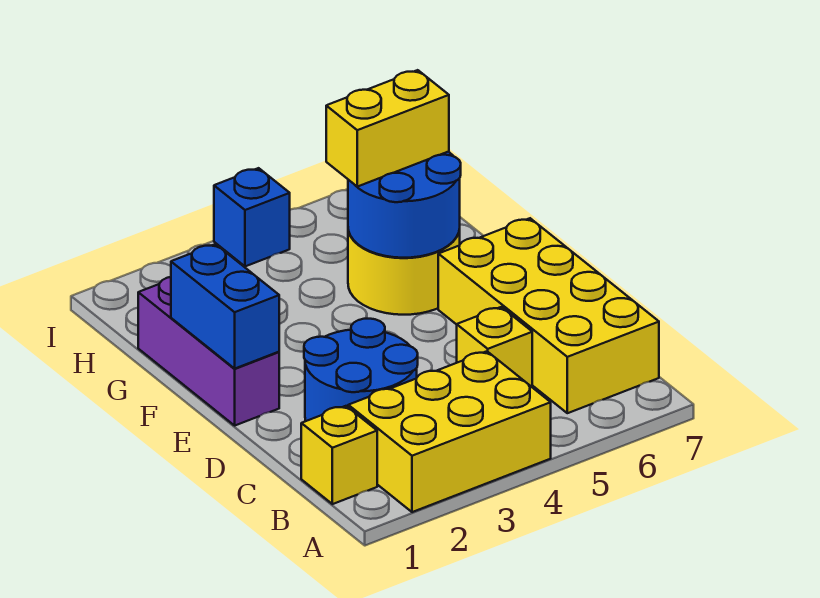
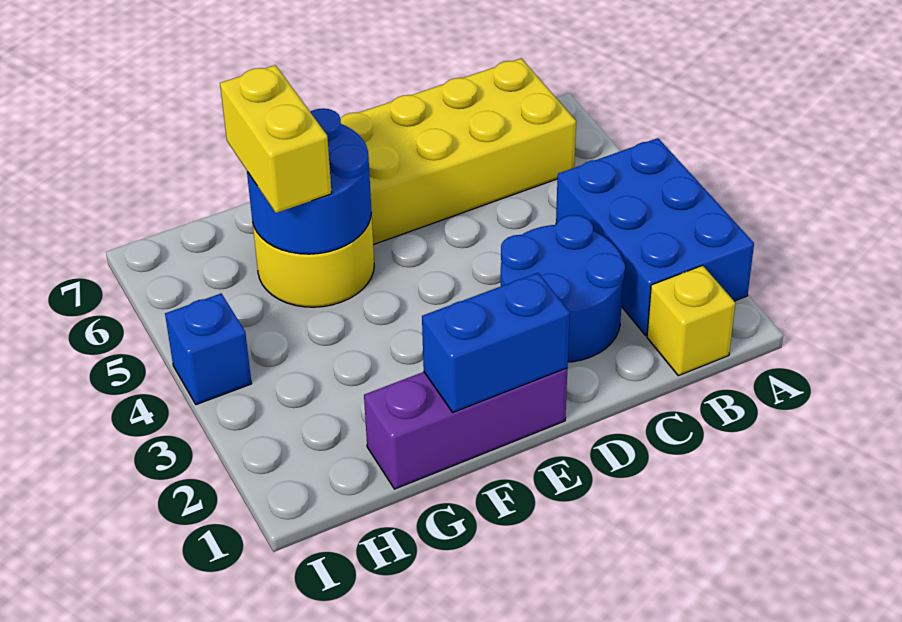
yellow brick A2:B4 level 1 -> blue brick A2:B4 level 1
yellow brick C5 level 1 -> none

